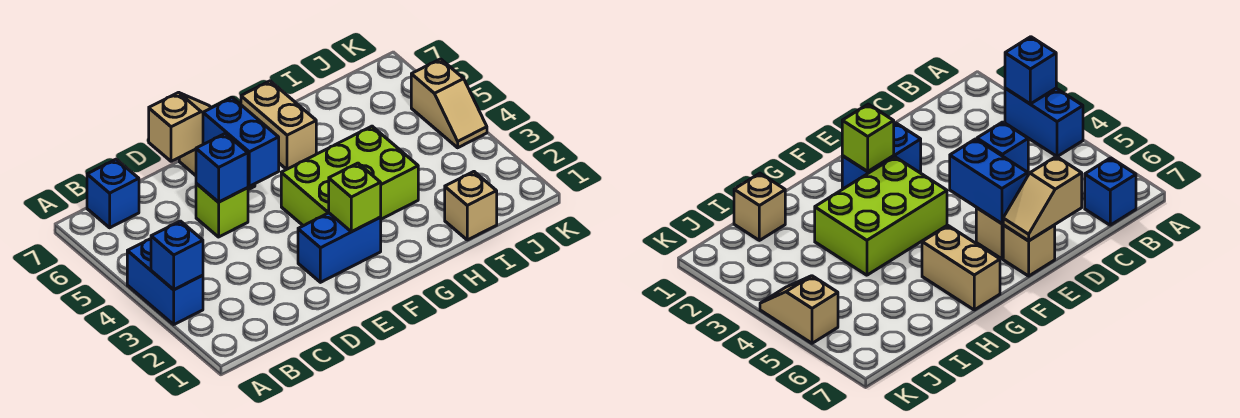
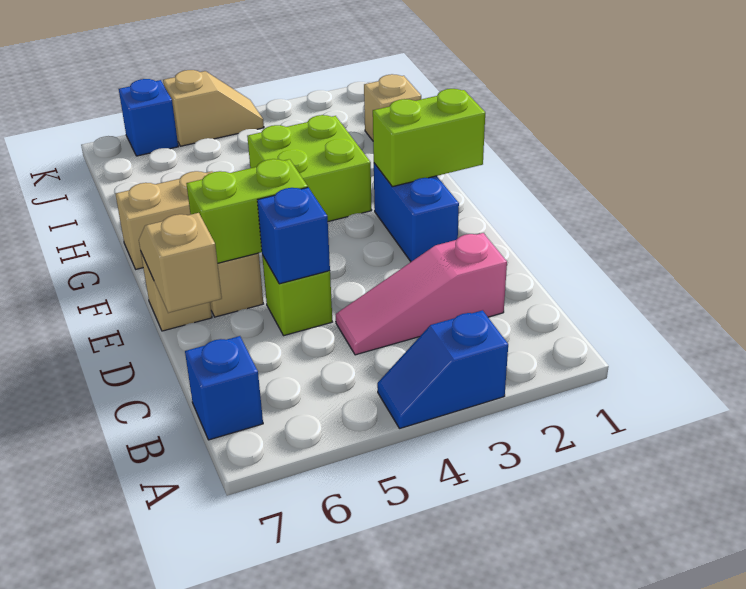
blue brick A3:A4 level 1 -> blue slope A3:A4 level 1 top 3
blue brick A3 level 2 -> blue brick K6 level 1
none -> pink slope C2:C4 level 1 top 2
blue brick E5:E6 level 2 -> lime brick E5:E6 level 2
lime brick F2 level 2 -> lime brick F1:F2 level 2
lime brick F3:H4 level 1 -> lime brick G3:H4 level 1

